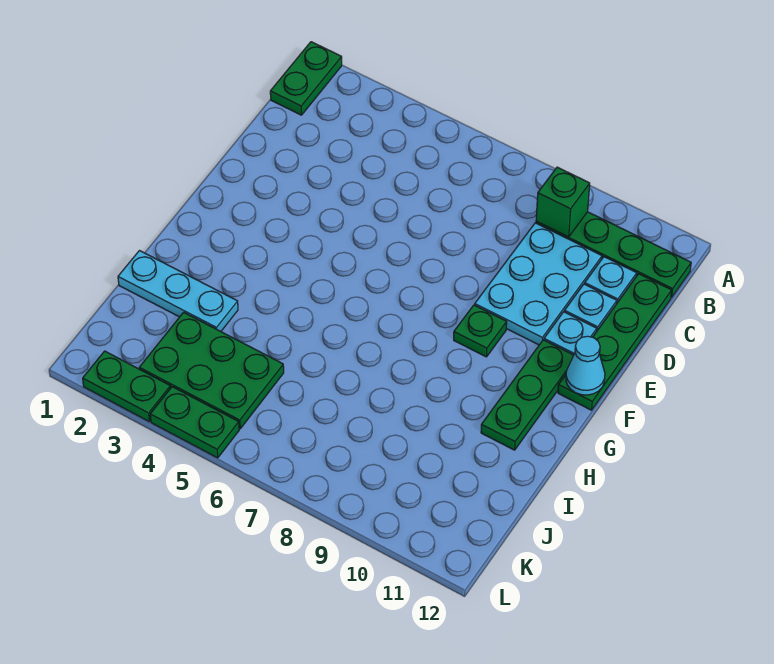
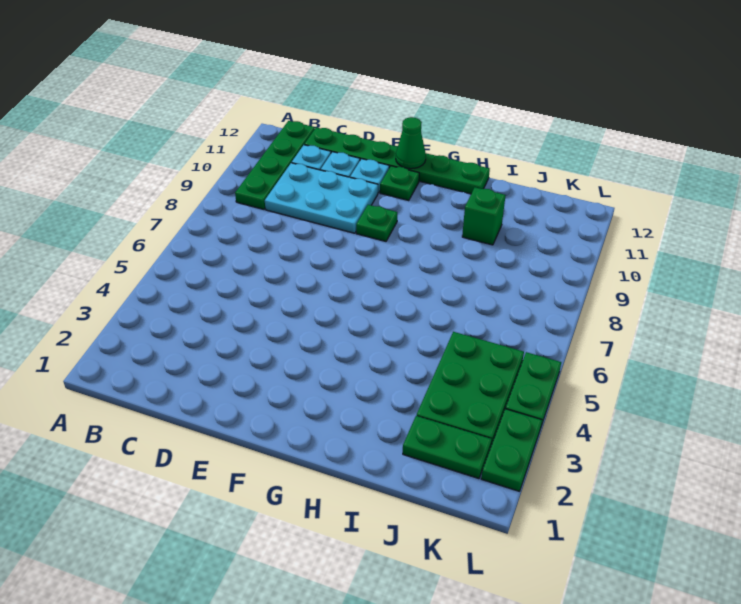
green plate A1:B1 level 1 -> green plate J2:K2 level 1
green brick B9 level 2 -> green brick I10 level 1
green plate C12:F12 level 1 -> green plate C12:H12 level 1
green plate F11:H11 level 1 -> green plate F11 level 1
cyan cone F12 level 2 -> green cone F12 level 2
cyan plate I1:I3 level 1 -> none

